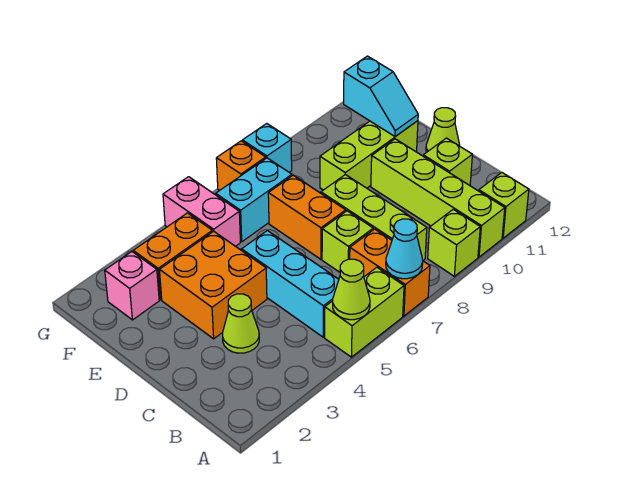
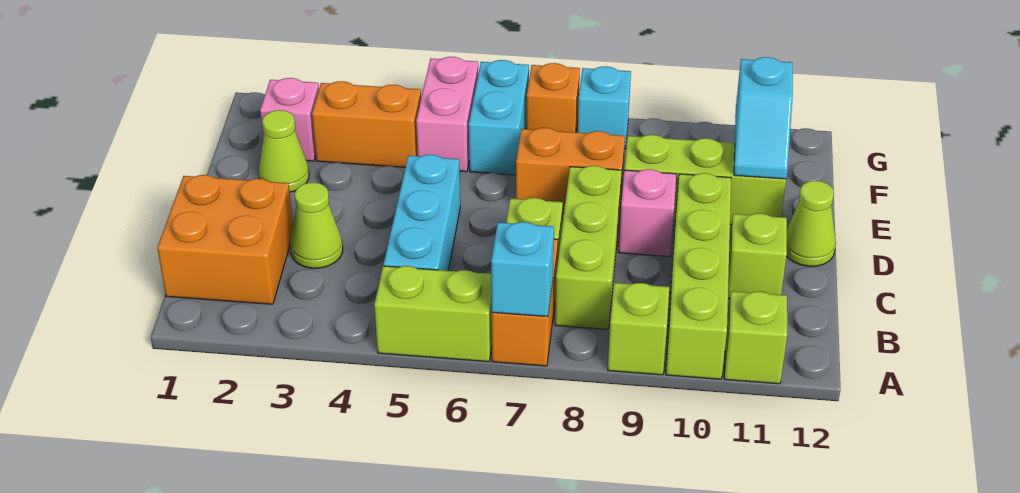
lime cone A5 level 2 -> lime cone E2 level 1
cyan cone A7 level 2 -> cyan brick A7 level 2
orange brick D3:E4 level 1 -> orange brick B1:C2 level 1
orange brick D7:E7 level 1 -> orange brick E7:E8 level 1
none -> pink brick D9 level 1
cyan brick F6:F7 level 1 -> cyan brick F6:G6 level 1

